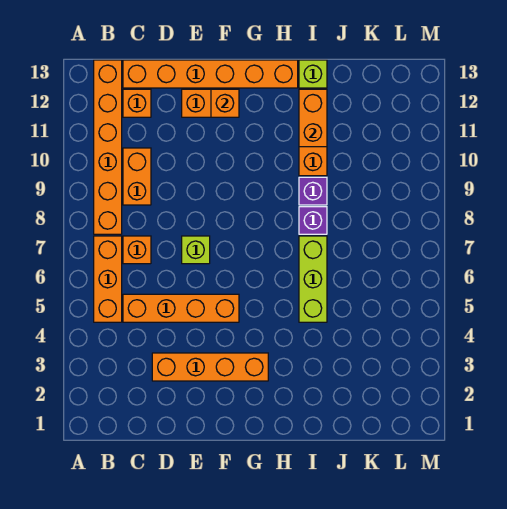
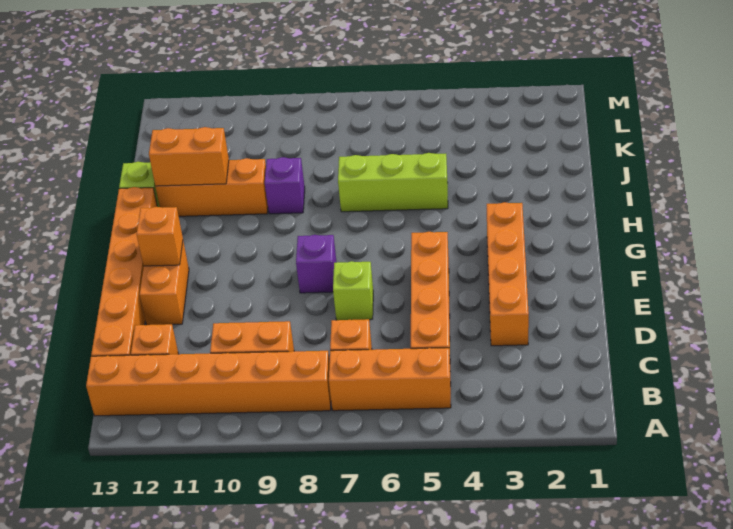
purple brick I8 level 1 -> purple brick F8 level 1

